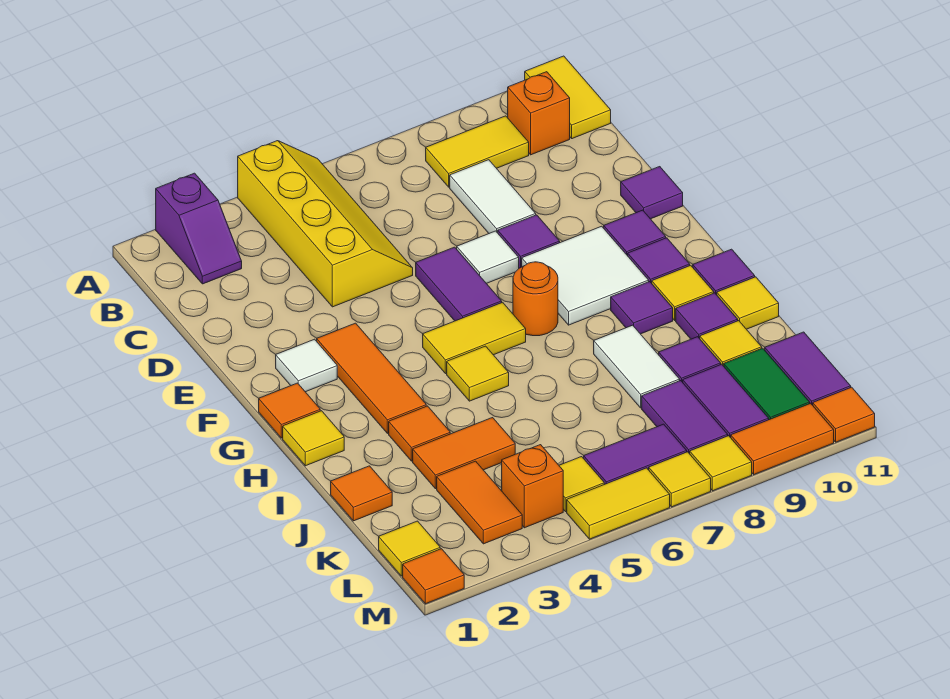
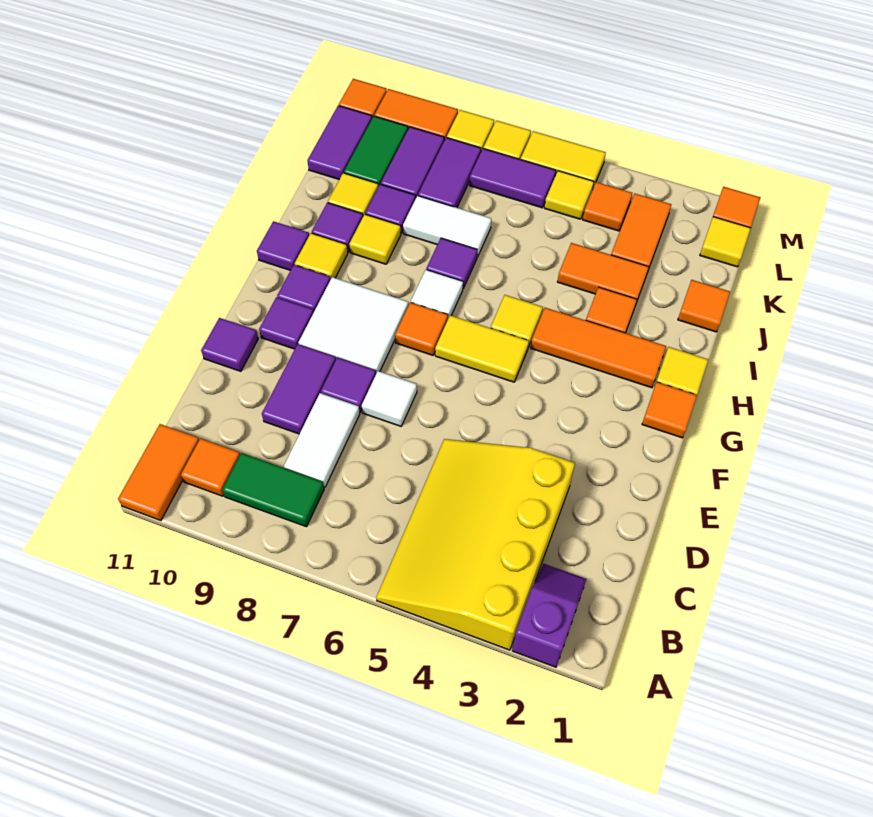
yellow slope A4:D5 level 1 top 4 -> yellow slope A3:D5 level 1 top 3
yellow tile A11:B11 level 1 -> orange tile A11:B11 level 1
yellow tile B8:B9 level 1 -> green tile B8:B9 level 1
orange brick B10 level 1 -> orange tile B10 level 1
purple tile E6:F6 level 1 -> purple tile D9:E9 level 1
white tile F2 level 1 -> white tile H7 level 1
orange tile F3:H3 level 1 -> orange tile H2:H4 level 1
orange round brick G7 level 1 -> orange tile G7 level 1
purple tile H9 level 1 -> purple tile I7 level 1
white tile I8:J8 level 1 -> white tile J7:J8 level 1
yellow tile I11 level 1 -> yellow tile I9 level 1
orange brick L4 level 1 -> orange tile L4 level 1

